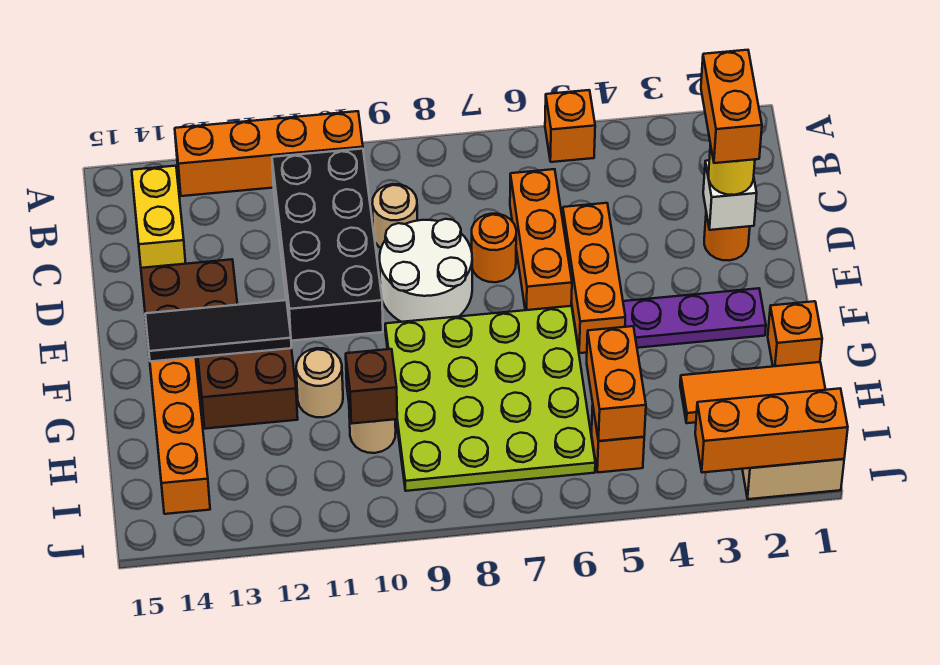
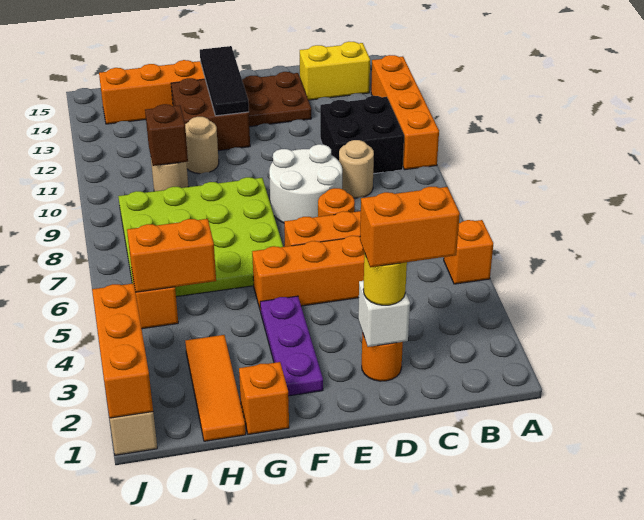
black brick B10:E11 level 1 -> black brick B10:C11 level 1

